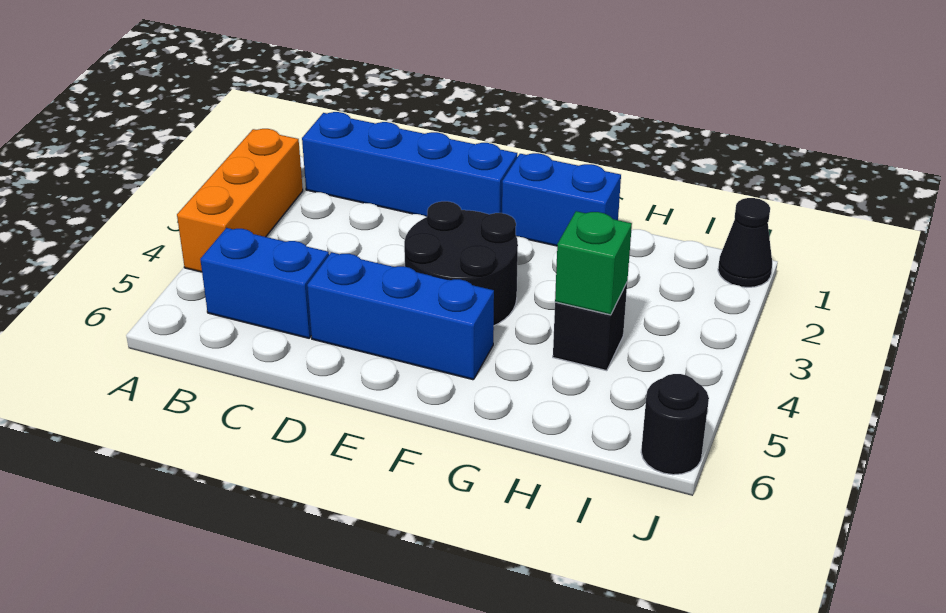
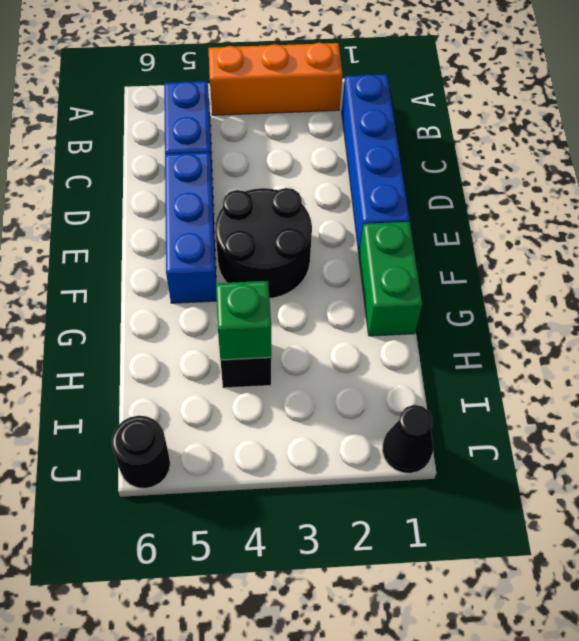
blue brick F1:G1 level 1 -> green brick F1:G1 level 1

